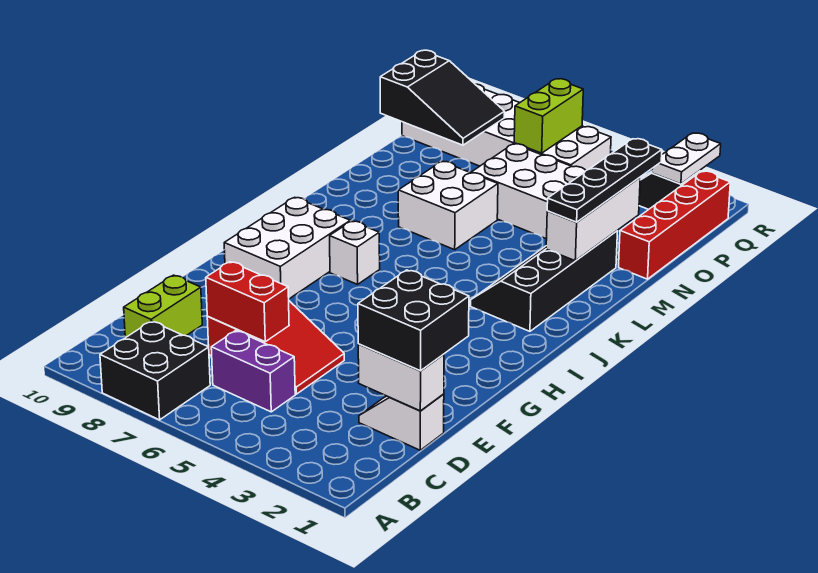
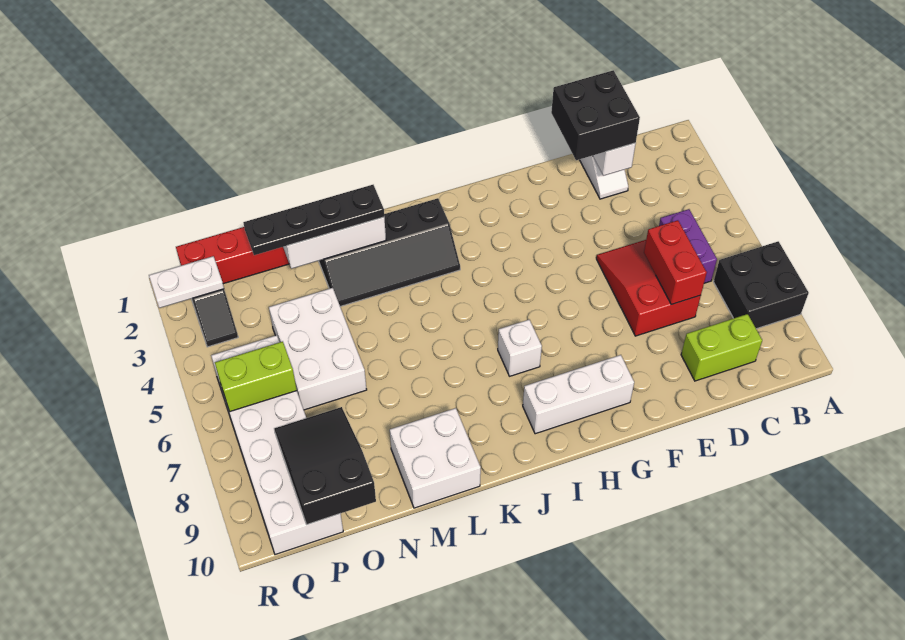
white brick G8:I9 level 1 -> white brick G9:I9 level 1
white brick L6:M7 level 1 -> white brick L9:M10 level 1

